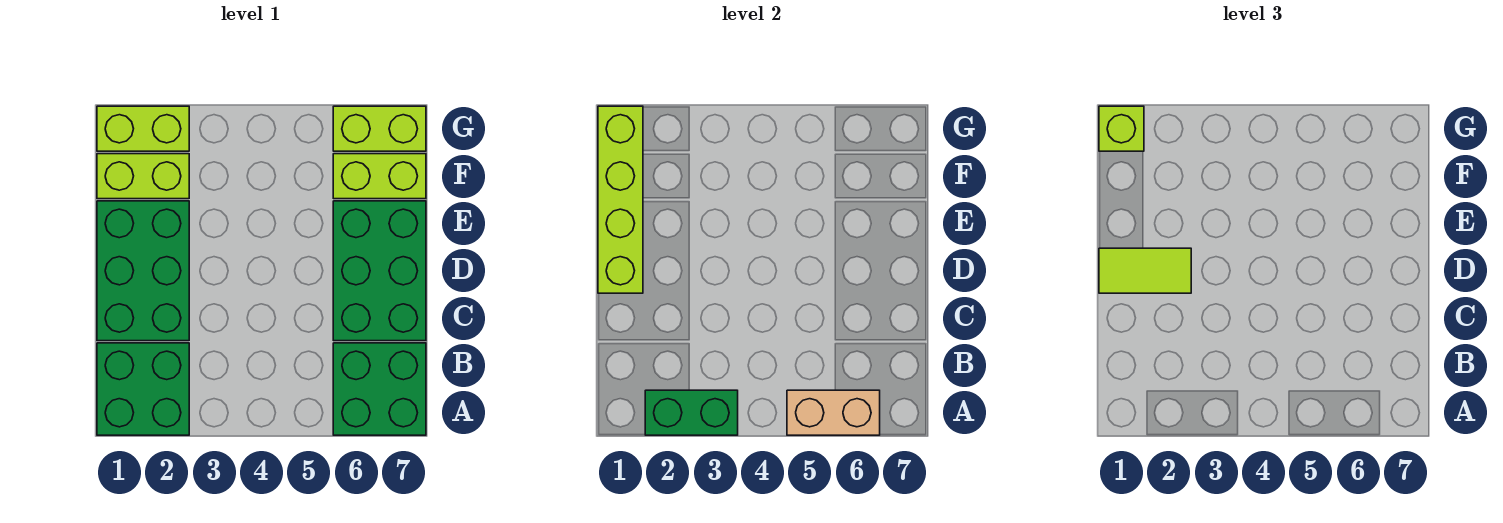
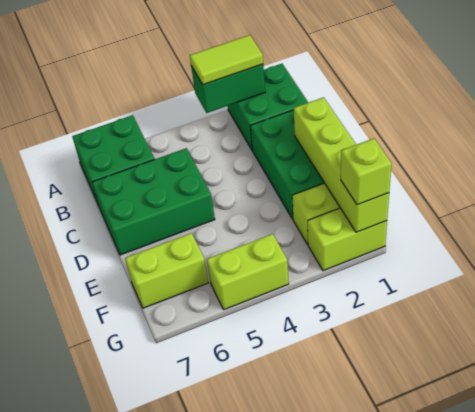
tan brick A5:A6 level 2 -> none
green brick C6:E7 level 1 -> green brick C5:D7 level 1
lime tile D1:D2 level 3 -> lime tile A2:A3 level 3
lime brick G6:G7 level 1 -> lime brick G4:G5 level 1

